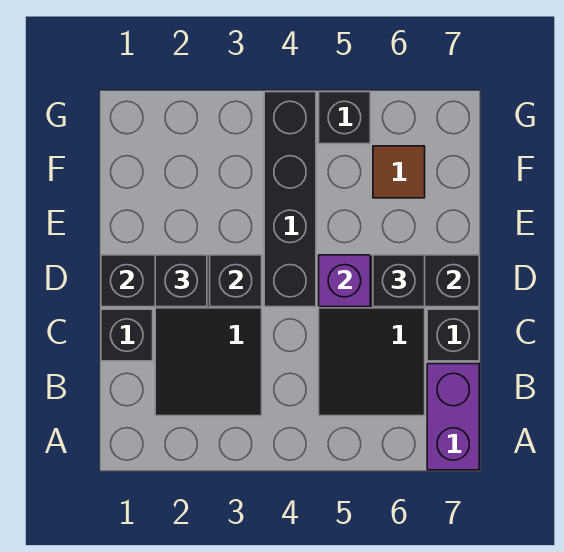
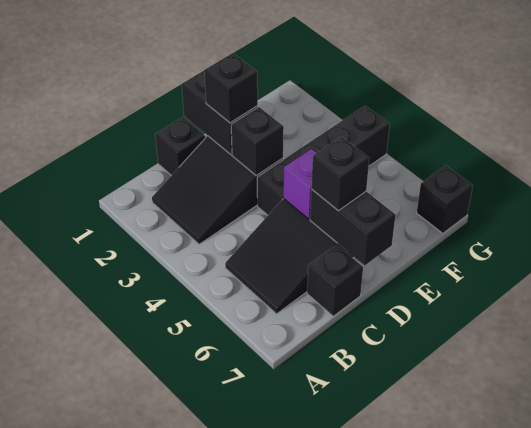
purple brick A7:B7 level 1 -> none
brown tile F6 level 1 -> none
black brick G5 level 1 -> black brick G7 level 1

